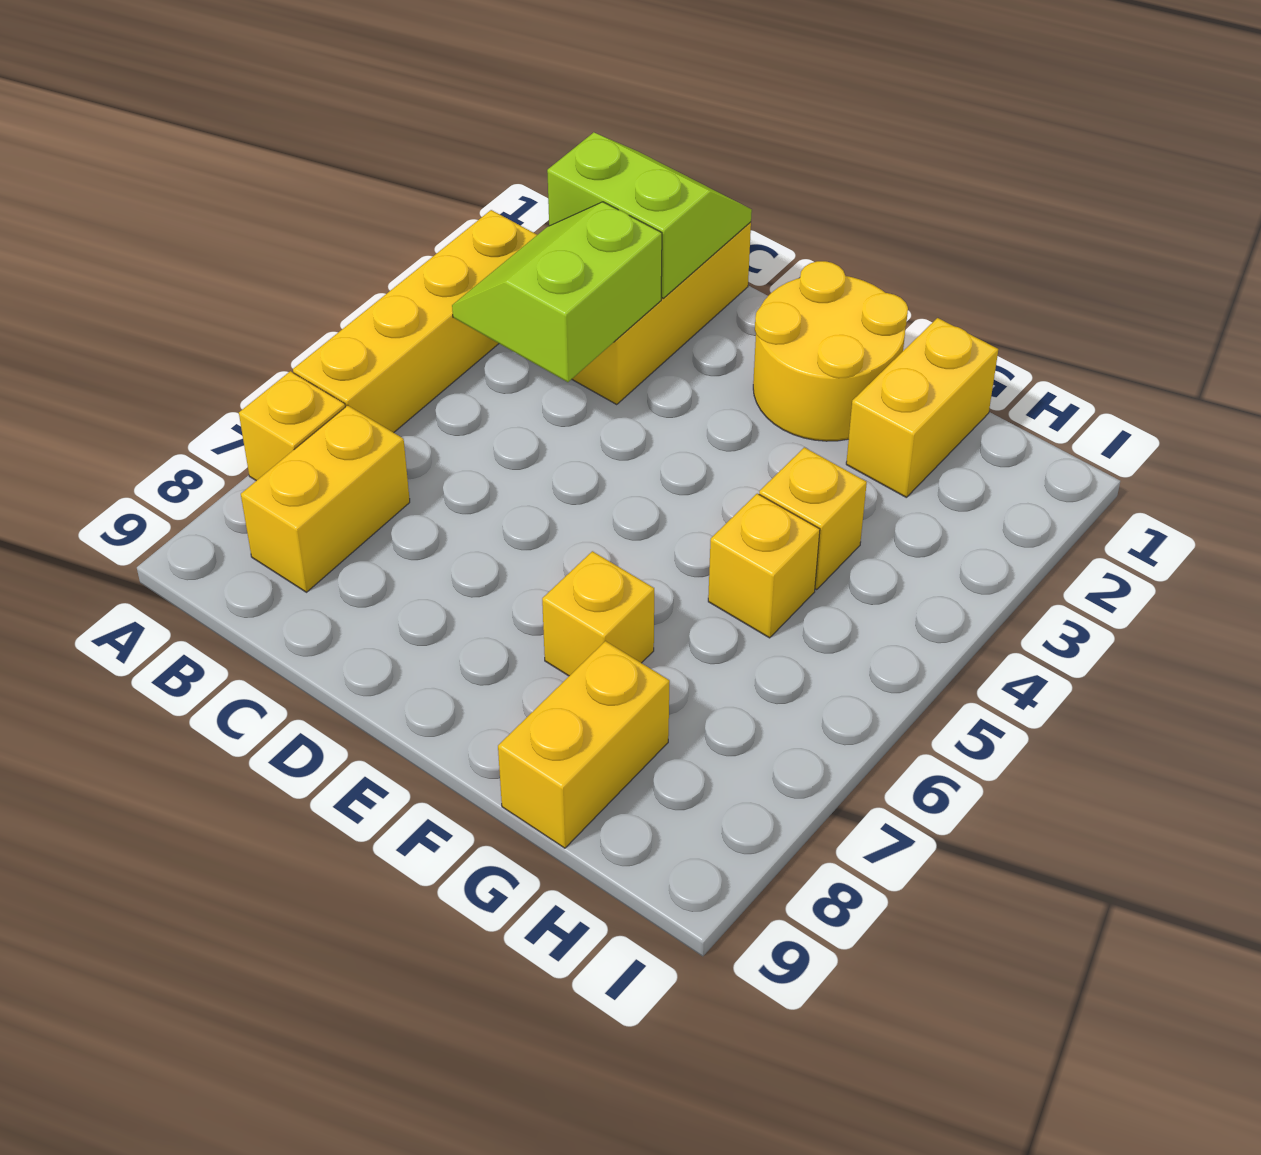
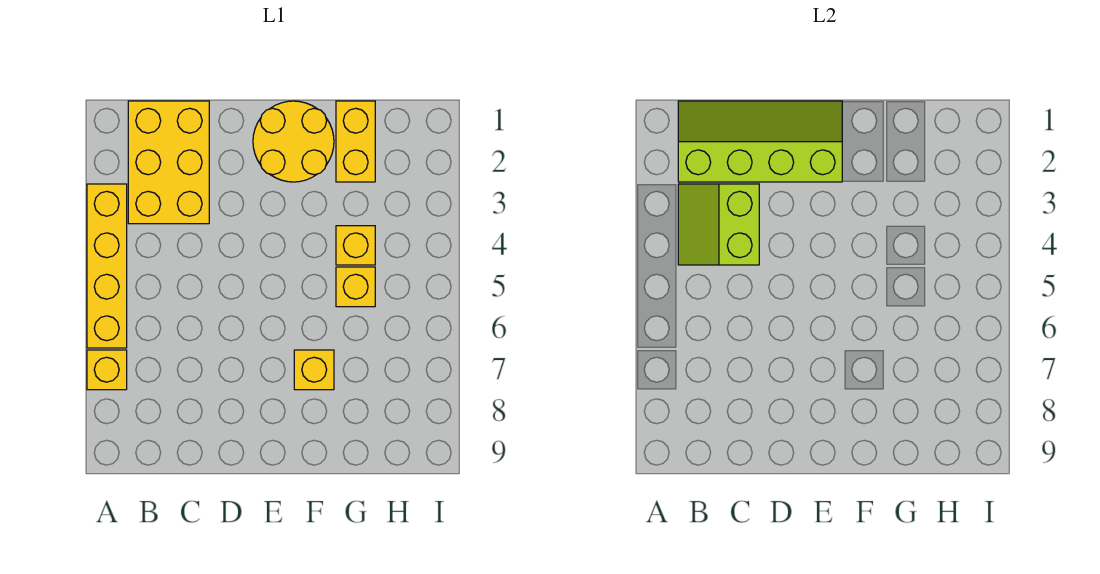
lime slope B1:C2 level 2 top 2 -> lime slope B1:E2 level 2 top 2
yellow brick B7:B8 level 1 -> none
yellow brick G8:G9 level 1 -> none

